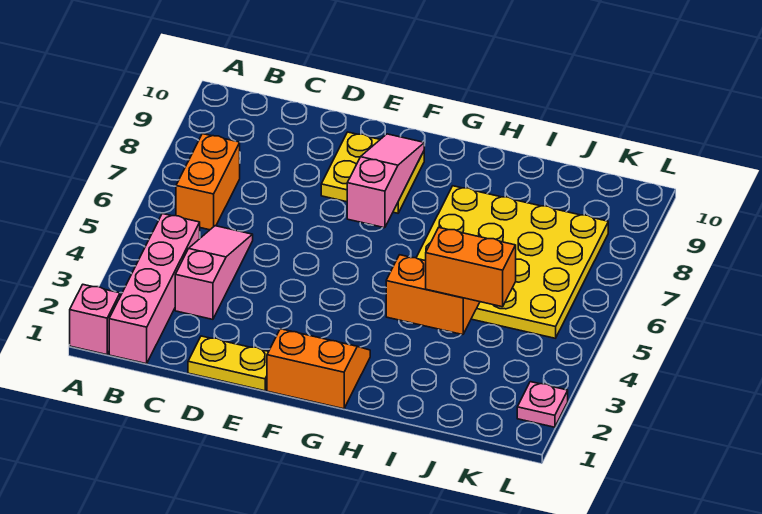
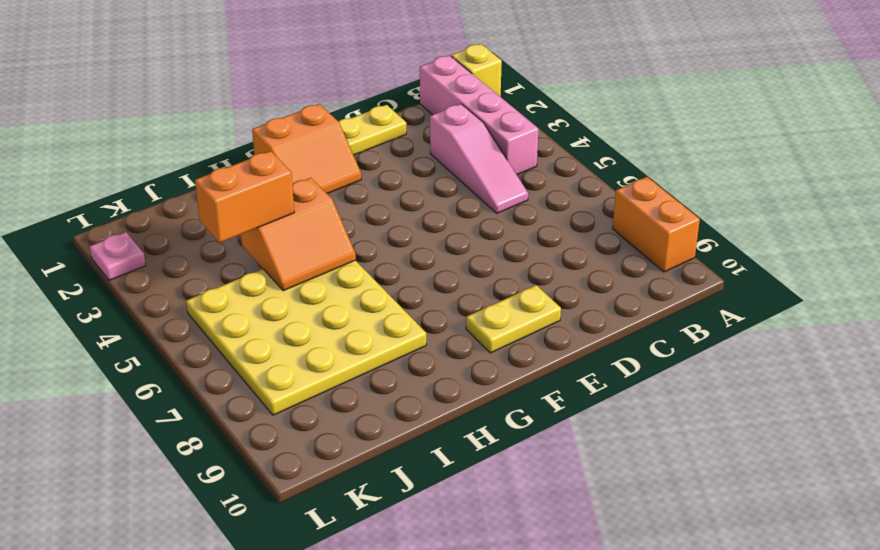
pink brick A1 level 1 -> yellow brick A1 level 1
orange brick B6:B7 level 1 -> orange brick A8:A9 level 1
yellow plate E8:F9 level 1 -> yellow plate E9:F9 level 1
pink slope F7:F9 level 2 top 7 -> none

